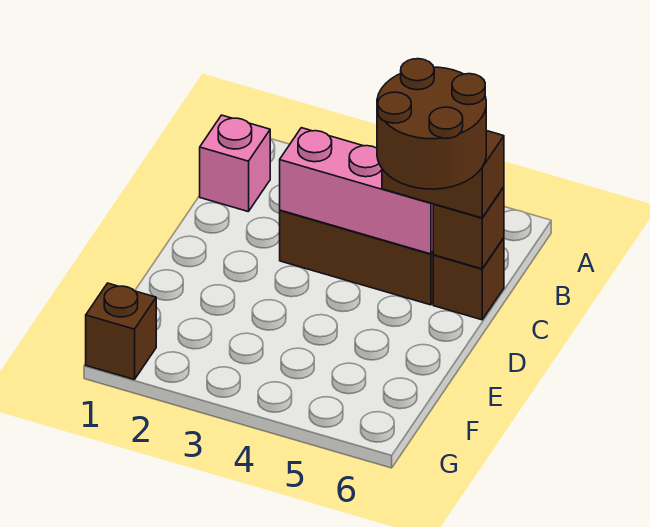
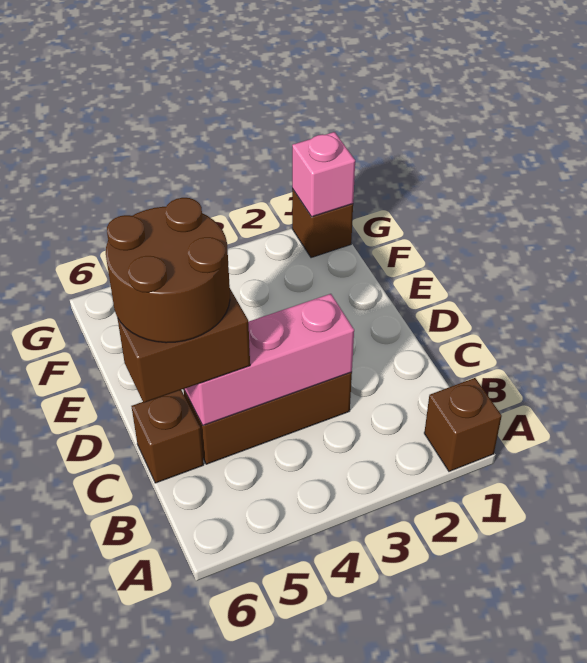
pink brick B1 level 1 -> pink brick G1 level 2
brown brick C6 level 2 -> brown brick A1 level 1

